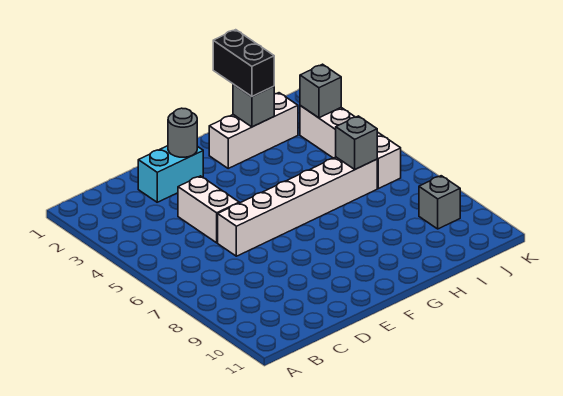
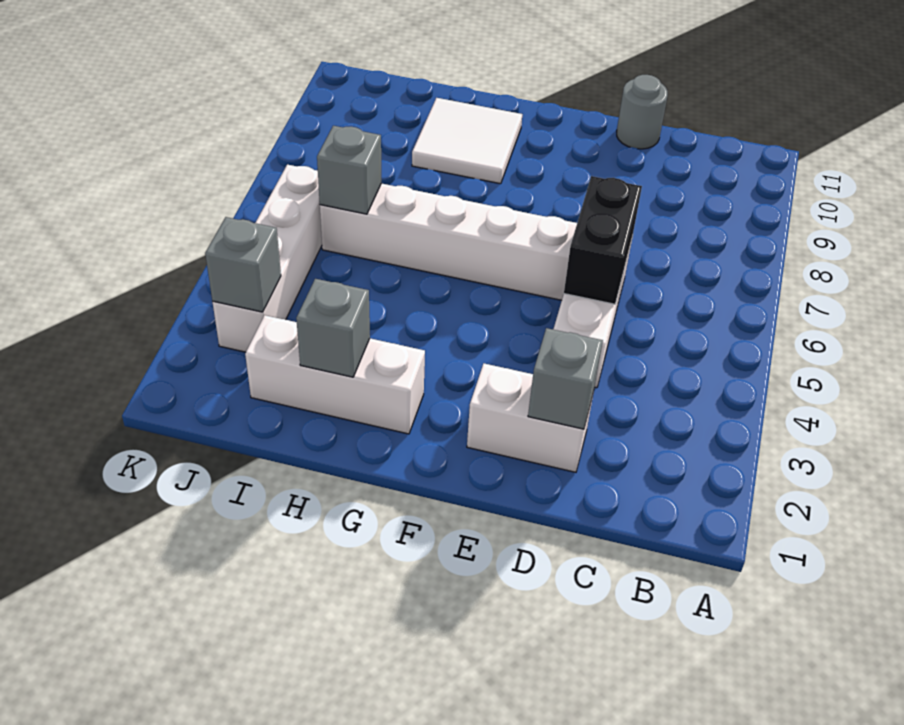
cyan brick D2:E2 level 1 -> white brick D2:E2 level 1
grey round brick E2 level 2 -> grey round brick D11 level 1
none -> white tile G9:H10 level 1
black brick H1:H2 level 3 -> black brick D5:D6 level 2
grey brick J9 level 1 -> grey brick D2 level 2

